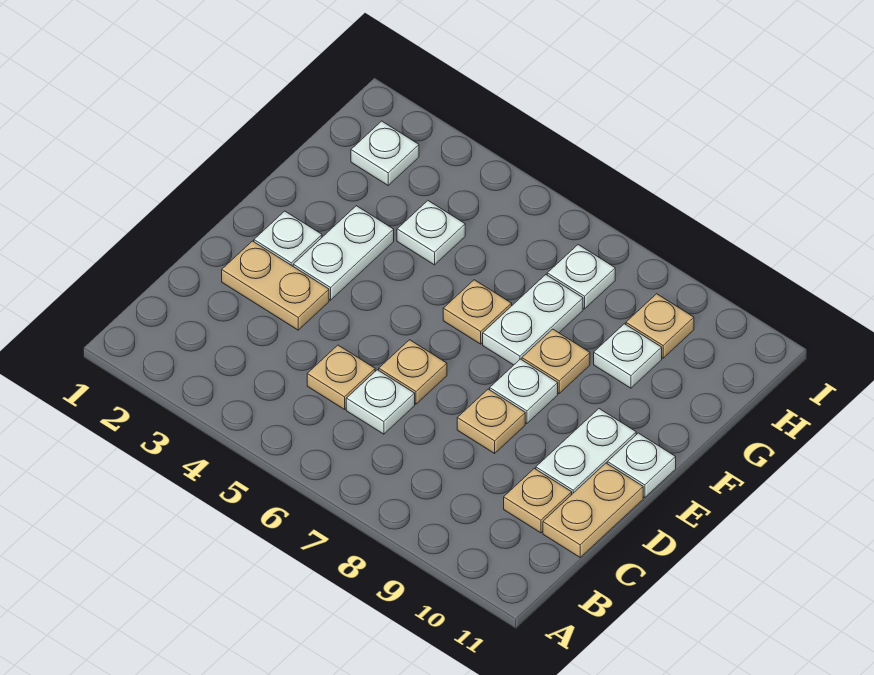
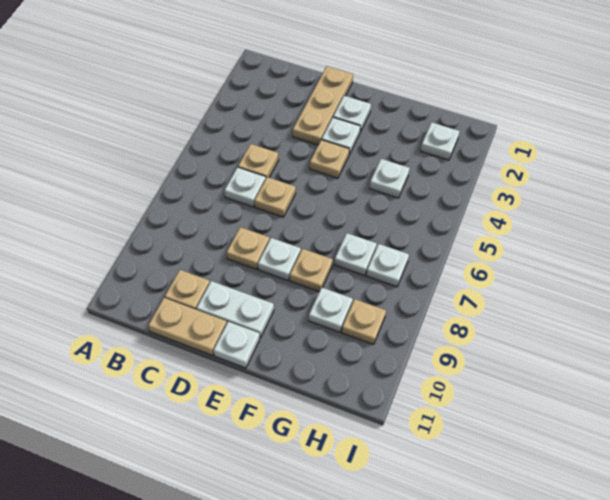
tan plate D2:D3 level 1 -> tan plate D1:D3 level 1
white plate E3:F3 level 1 -> white plate E3 level 1
tan plate F6 level 1 -> tan plate E4 level 1
white plate F7:G7 level 1 -> white plate G7 level 1

